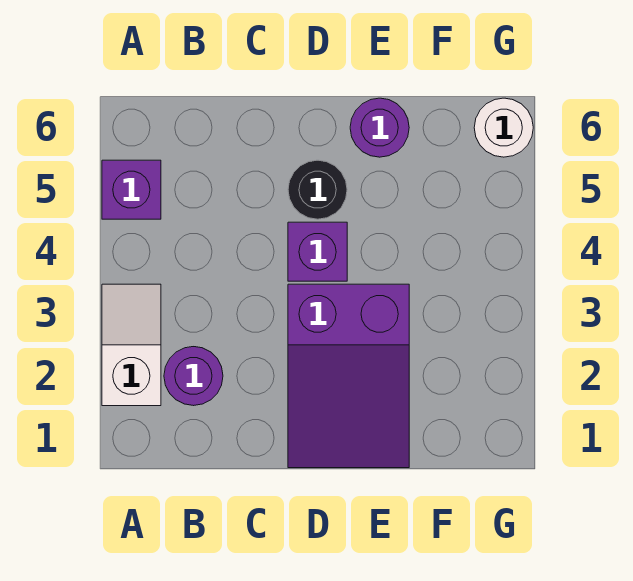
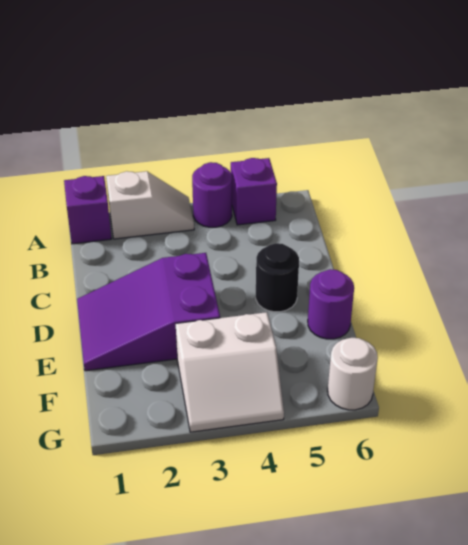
purple round brick B2 level 1 -> purple round brick A4 level 1
purple brick D4 level 1 -> purple brick A1 level 1
none -> white slope F3:G4 level 1 top F

